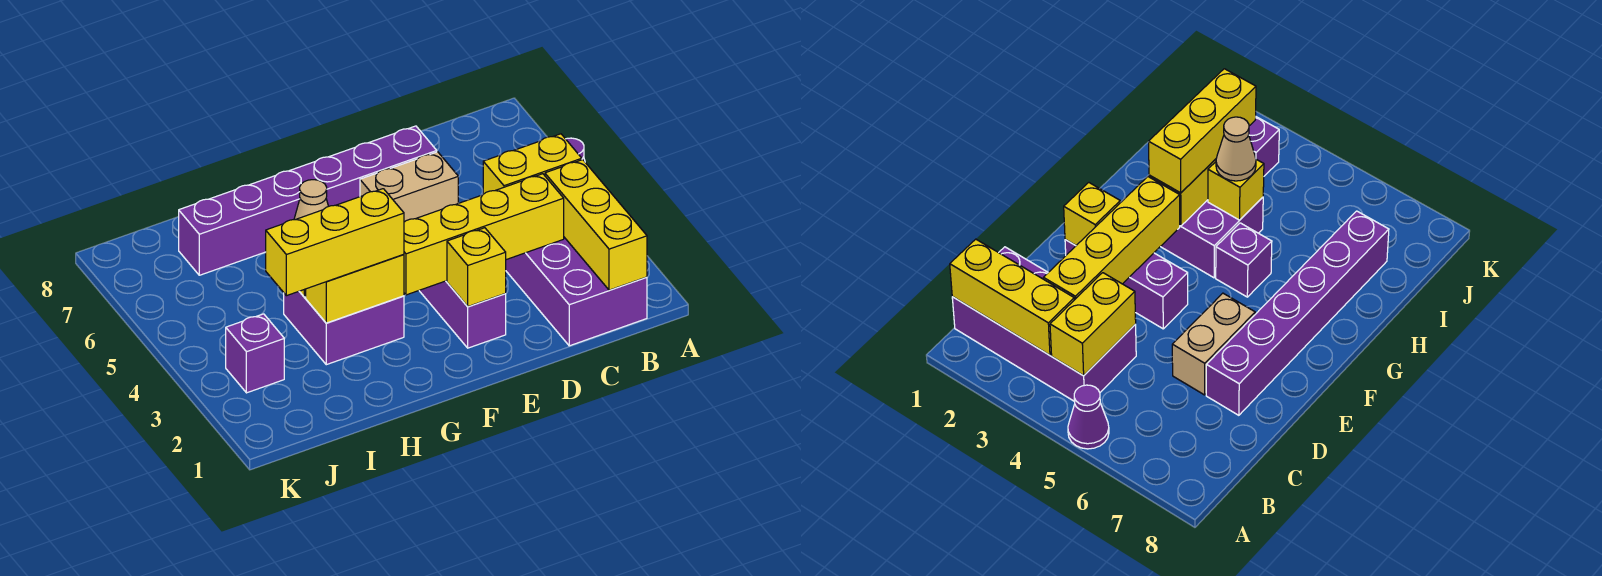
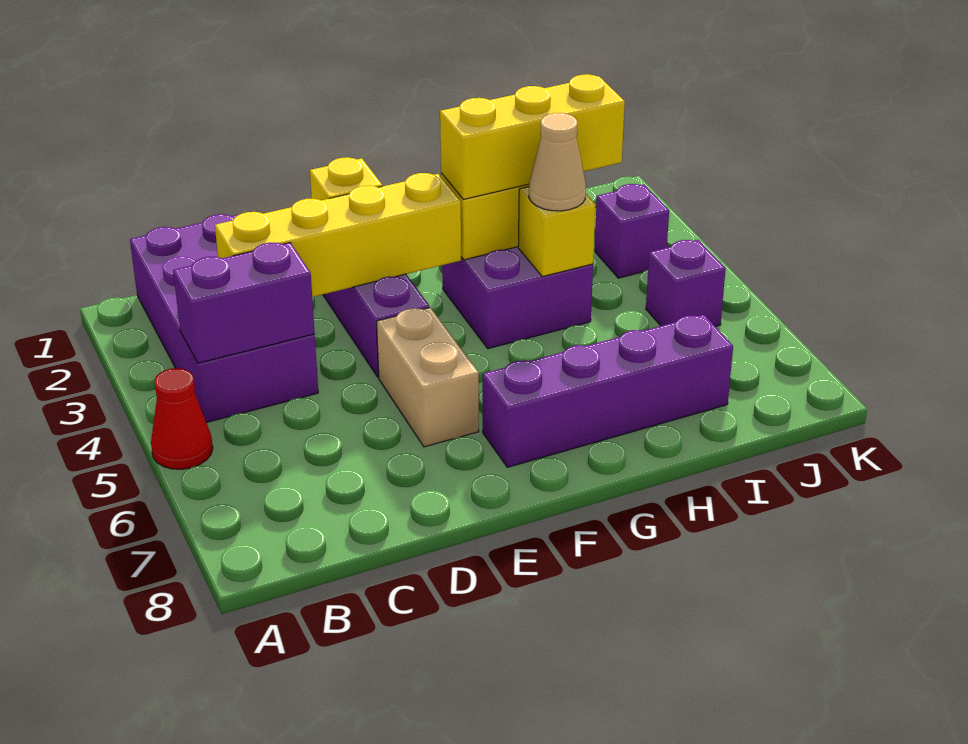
purple cone A5 level 1 -> red cone A5 level 1
yellow brick B1:B3 level 2 -> none
yellow brick B4:C4 level 2 -> purple brick B4:C4 level 2
tan brick D6:E6 level 1 -> tan brick E5:E6 level 1
purple brick D7:I7 level 1 -> purple brick F7:I7 level 1
purple brick G5 level 1 -> purple brick J5 level 1

